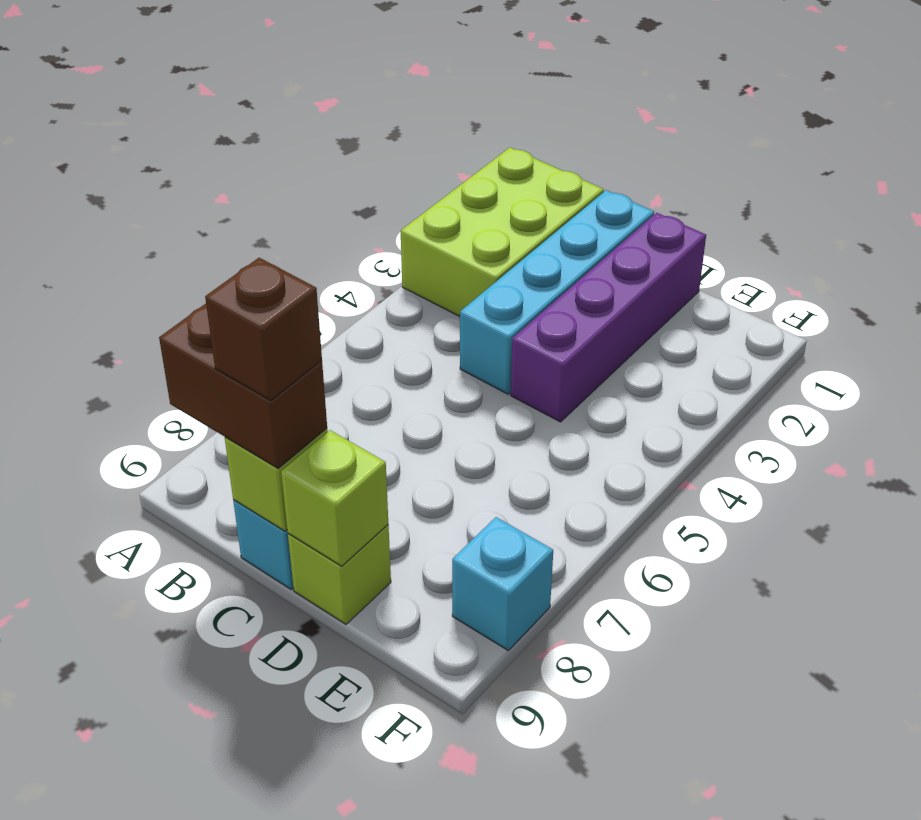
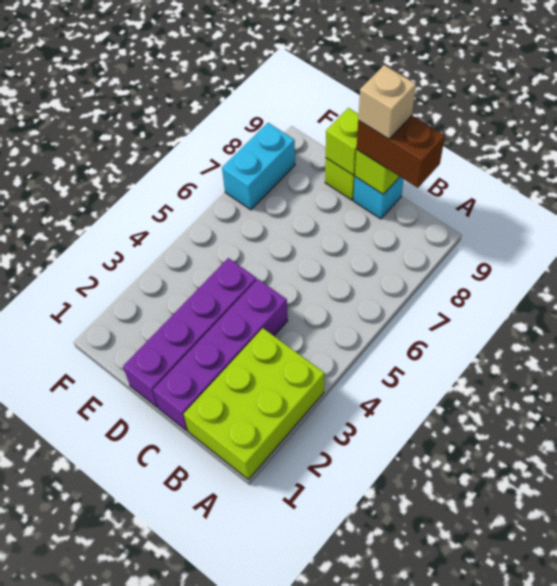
cyan brick C1:C4 level 1 -> purple brick C1:C4 level 1
brown brick C9 level 4 -> tan brick C9 level 4
cyan brick F8 level 1 -> cyan brick F7:F8 level 1

